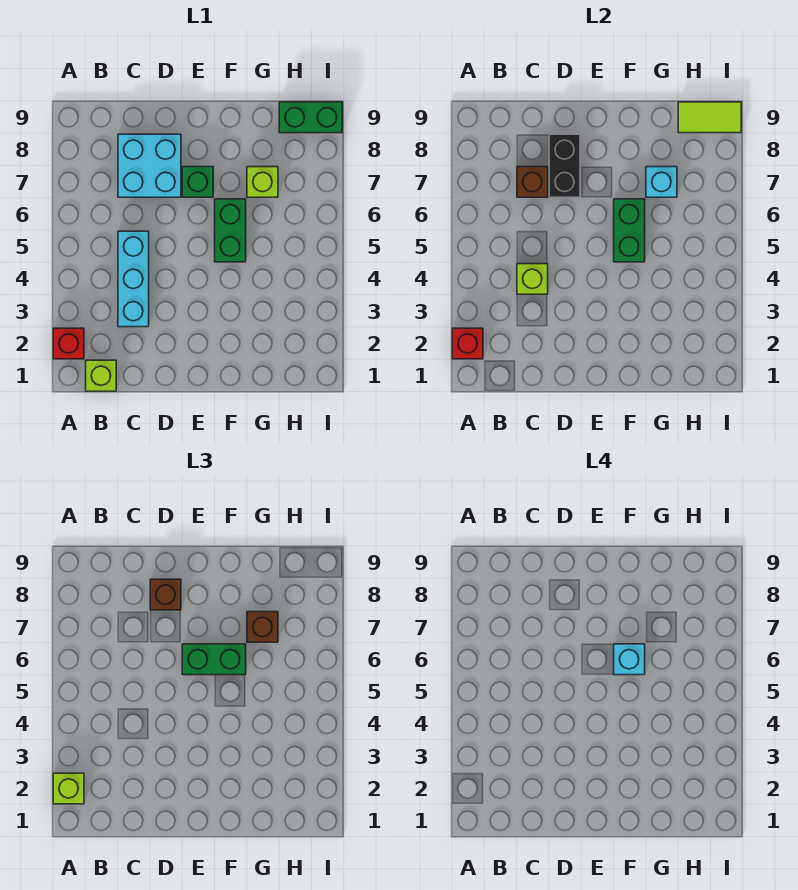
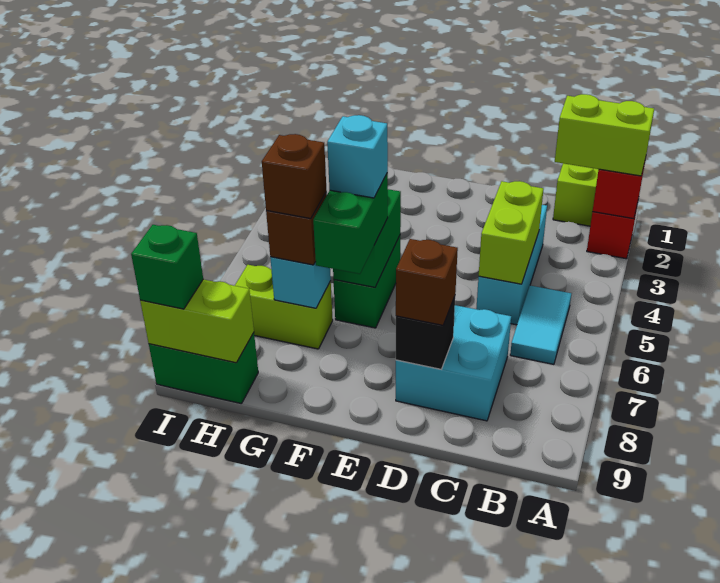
lime brick A2 level 3 -> lime brick A2:B2 level 3
none -> cyan tile B5:B6 level 1
lime brick C4 level 2 -> lime brick C4:C5 level 2
brown brick C7 level 2 -> brown brick G7 level 4
black brick D7:D8 level 2 -> black brick D8 level 2
green brick E6:F6 level 3 -> green brick F6:F7 level 3
green brick E7 level 1 -> green brick I9 level 3
lime brick G7 level 1 -> lime brick G7:H7 level 1
lime tile H9:I9 level 2 -> lime brick H9:I9 level 2

